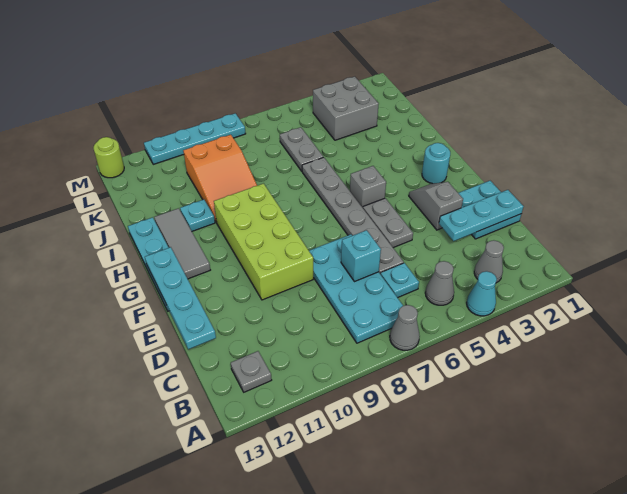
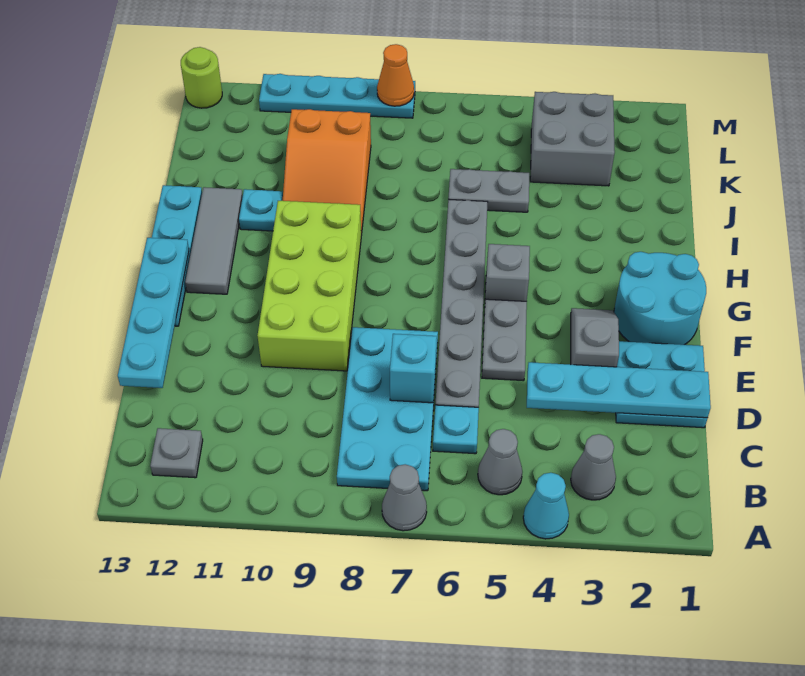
cyan plate D1:D3 level 2 -> cyan plate D1:D4 level 2
cyan round brick G2 level 1 -> cyan round brick F1:G2 level 1
grey plate J6:K6 level 1 -> grey plate J5:J6 level 1
none -> orange cone M8 level 2

